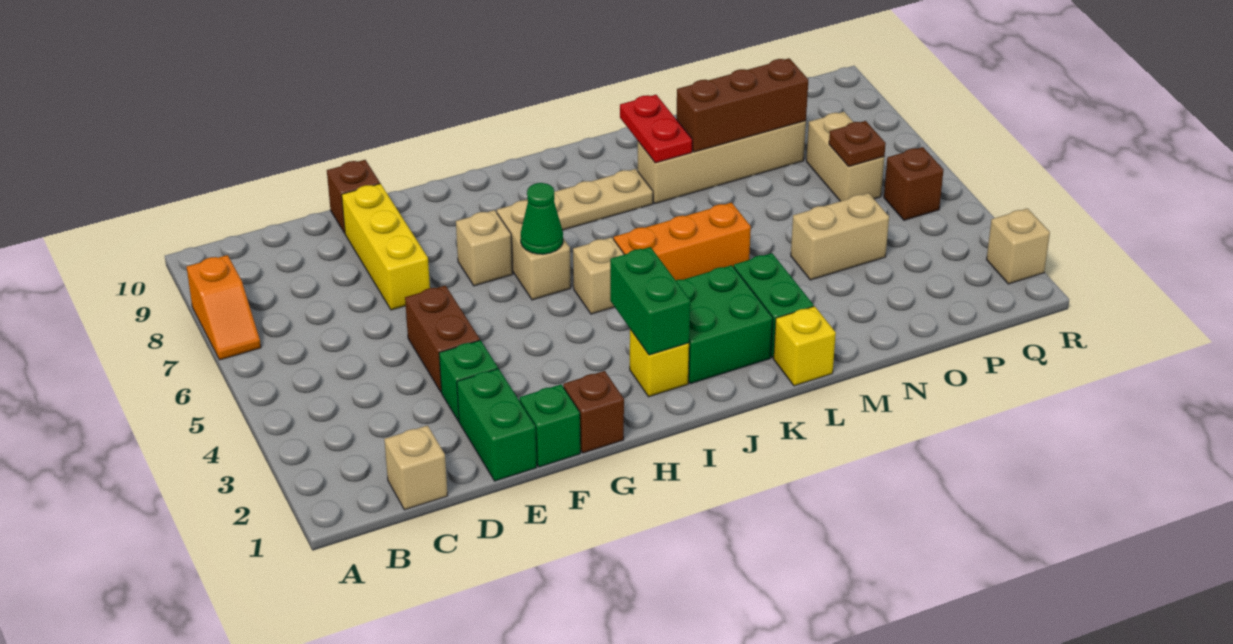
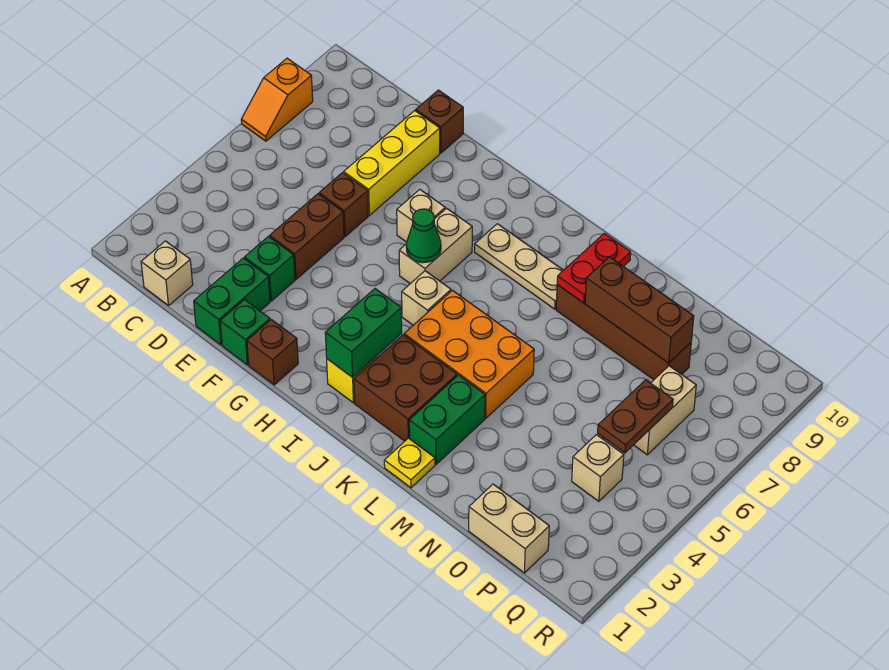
green brick J2:K3 level 1 -> brown brick J2:K3 level 1
orange brick J5:L5 level 1 -> orange brick J4:L5 level 1
yellow brick L1 level 1 -> yellow plate L1 level 1
tan brick L8:O8 level 1 -> brown brick L8:O8 level 1
tan brick N4:O4 level 1 -> tan brick O1:P1 level 1
brown plate P6 level 2 -> brown plate P5:P6 level 2
brown brick Q5 level 1 -> brown brick E6 level 1
tan brick R2 level 1 -> tan brick P4 level 1

